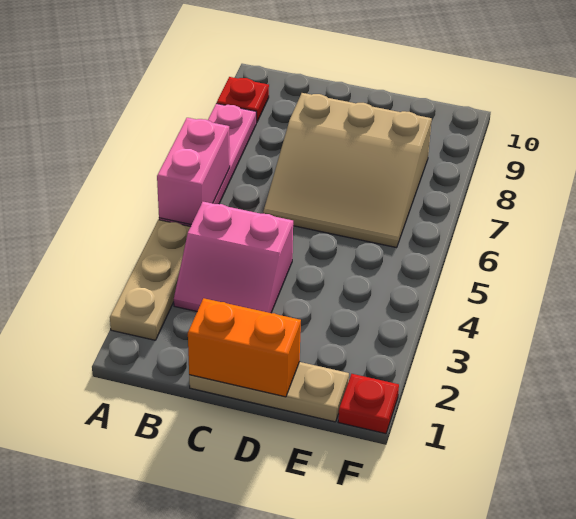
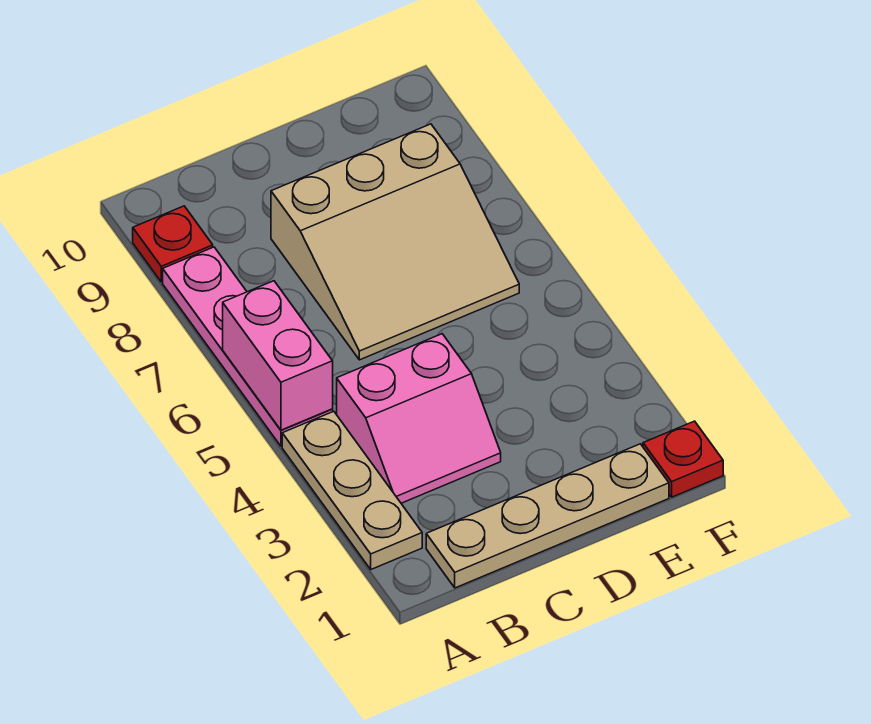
tan plate C1:E1 level 1 -> tan plate B1:E1 level 1
orange brick C1:D1 level 2 -> none

